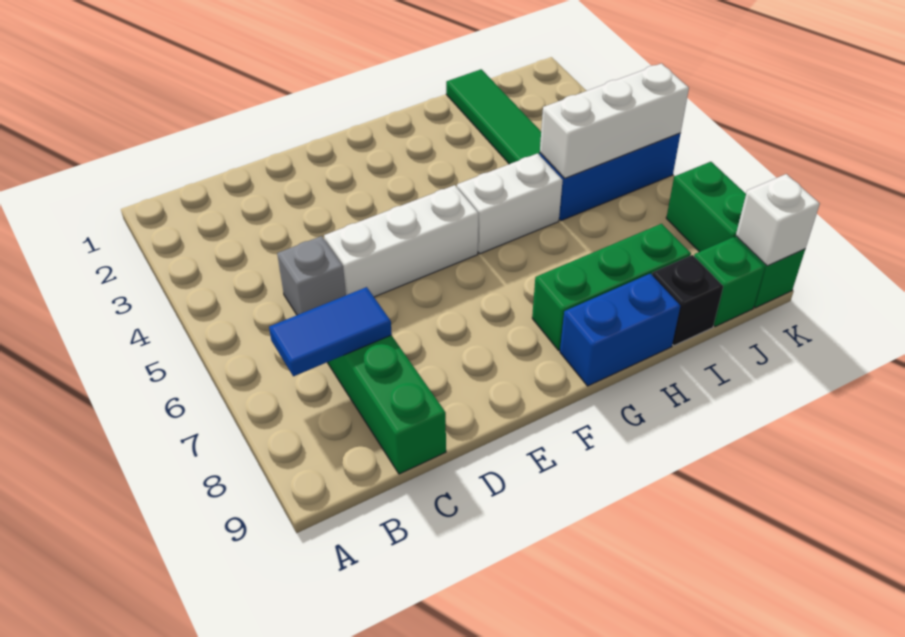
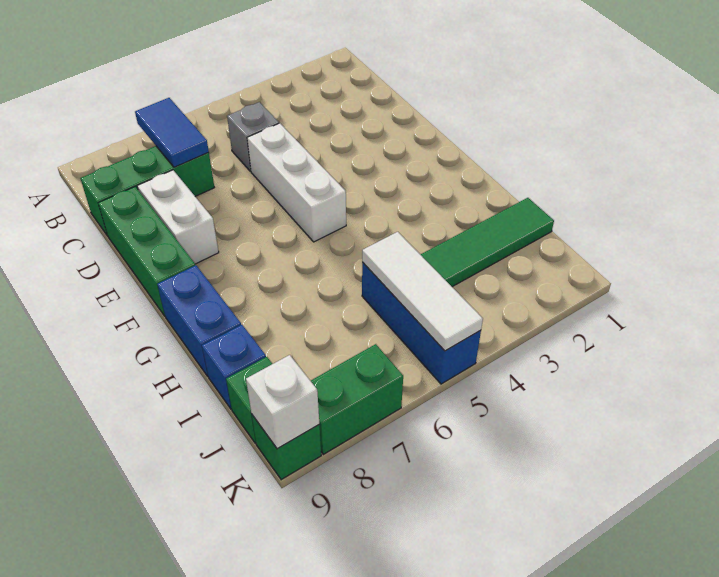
white brick G5:H5 level 1 -> white brick D8:E8 level 1
green brick G8:I8 level 1 -> green brick D9:F9 level 1
white brick I5:K5 level 2 -> white tile I5:K5 level 2
black brick I9 level 1 -> blue brick I9 level 1

